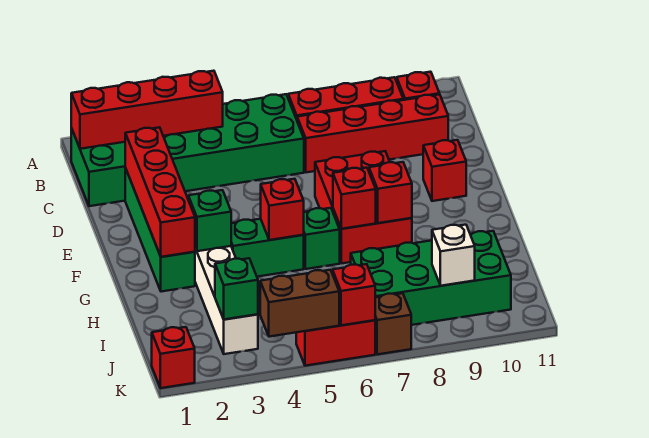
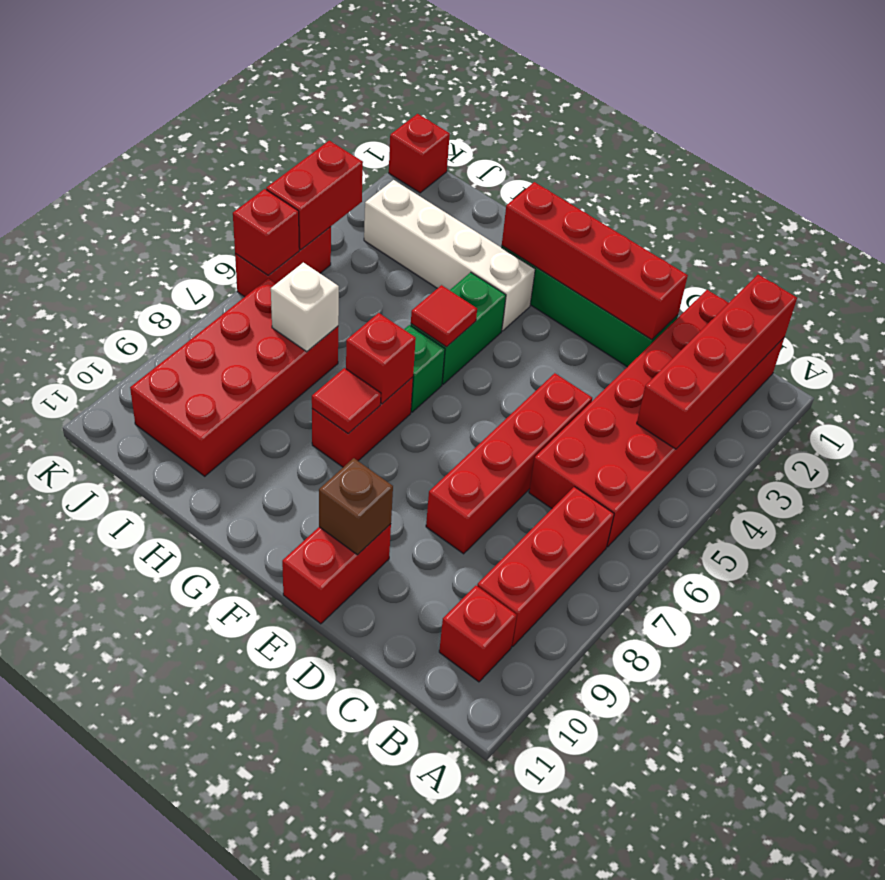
green brick B1:C6 level 1 -> red brick B1:C6 level 1
red brick C7:C10 level 1 -> red brick D5:D8 level 1
red brick E7:G8 level 1 -> red brick G7:G8 level 1
red brick E10 level 1 -> red brick E10:E11 level 1
green brick G3 level 2 -> none
red brick G5 level 2 -> red tile G5 level 2
red brick G8 level 2 -> red tile G8 level 2
green brick I7:J10 level 1 -> red brick I7:J10 level 1
green brick J3 level 2 -> none
white brick J9 level 2 -> white brick I7 level 2
brown brick K4:K5 level 2 -> red brick K4:K5 level 2
brown brick K7 level 1 -> brown brick E10 level 2

